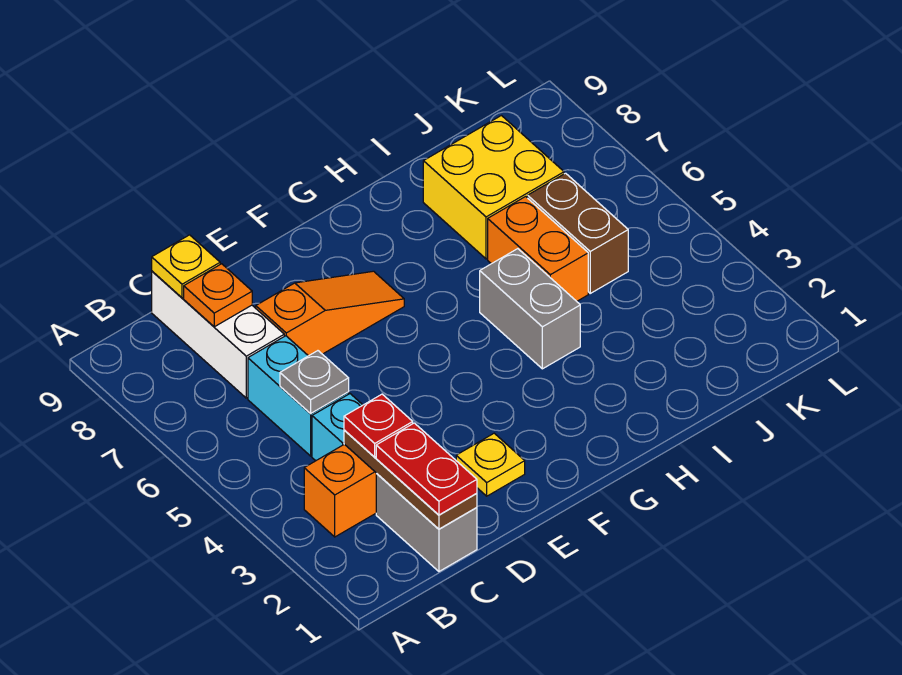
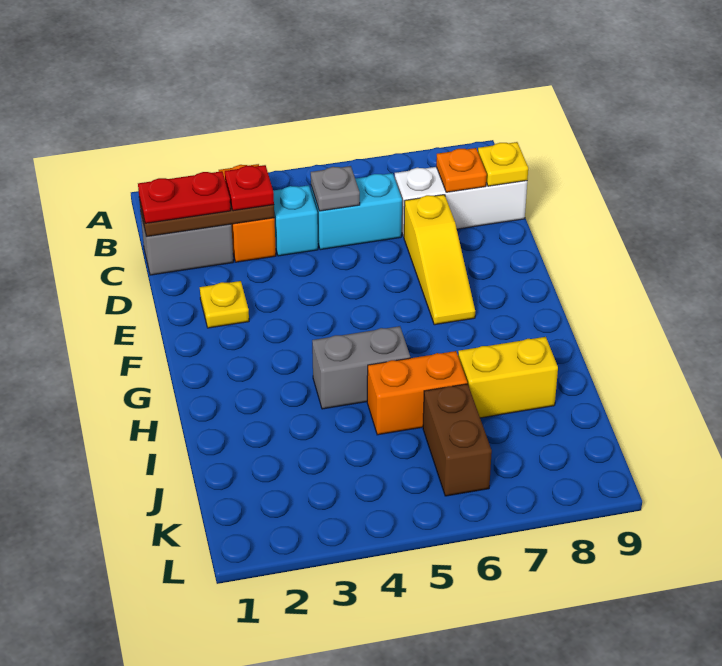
orange slope D7:F7 level 1 top D -> yellow slope D7:F7 level 1 top D
yellow brick I7:J8 level 1 -> yellow brick I7:I8 level 1
brown brick J5:J6 level 1 -> brown brick J6:K6 level 1

